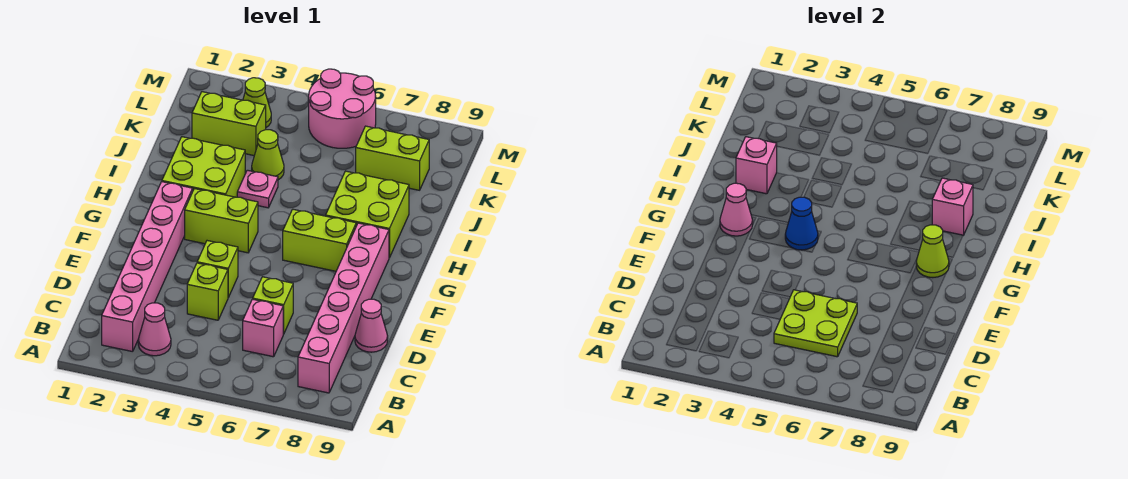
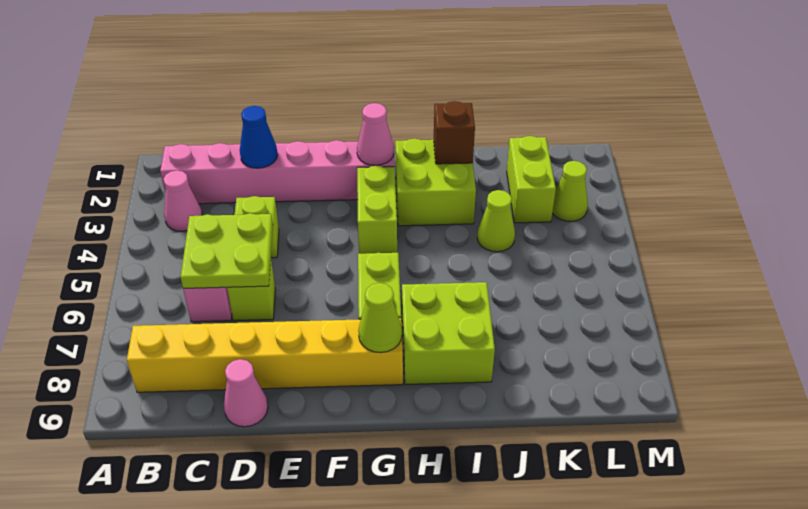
pink brick B8:G8 level 1 -> yellow brick B8:G8 level 1
lime brick E4 level 1 -> none
blue cone G4 level 2 -> blue cone D2 level 2
pink brick I2 level 2 -> brown brick I2 level 2
pink plate I4 level 1 -> none
pink brick I8 level 2 -> none
lime brick K7:K8 level 1 -> none
pink round brick L5:M6 level 1 -> none

